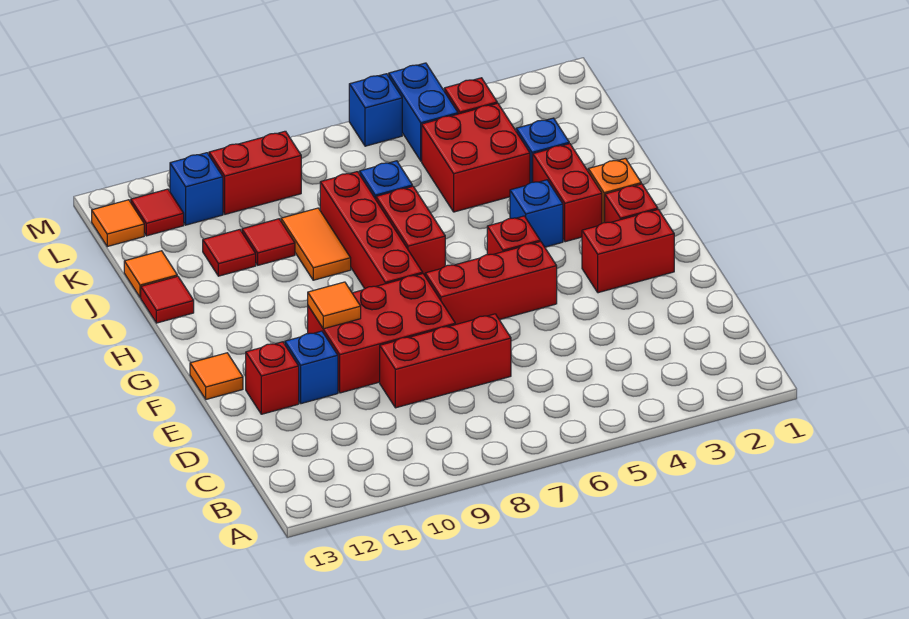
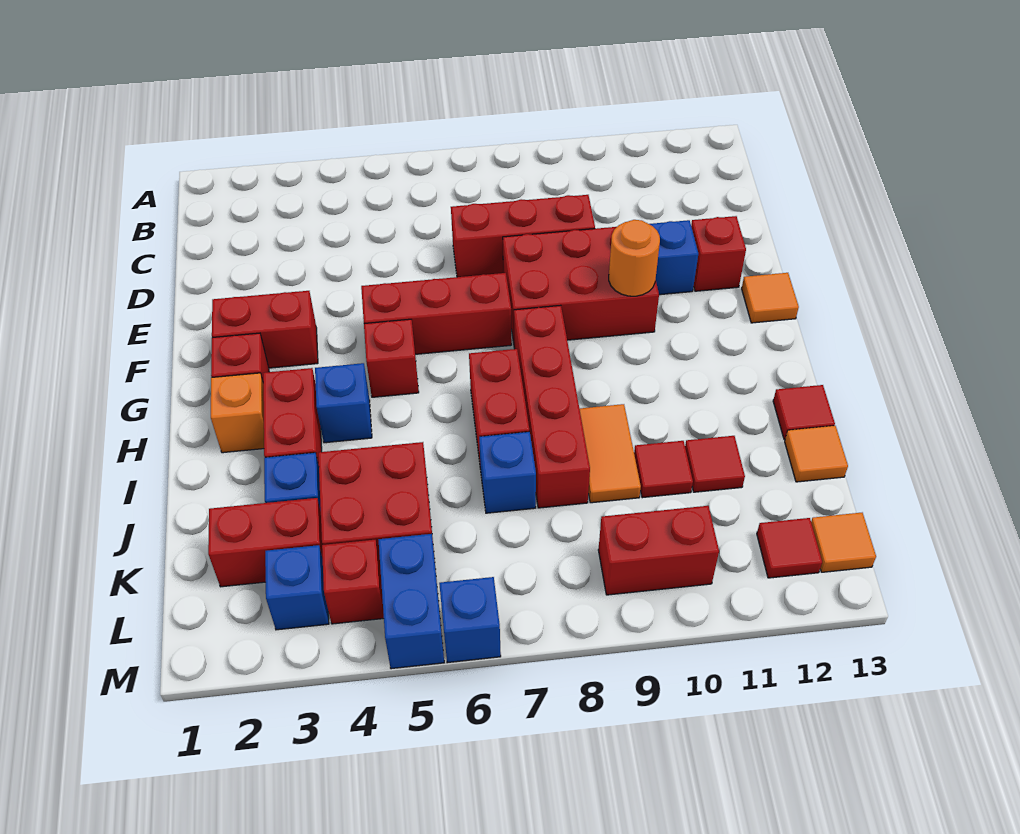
orange tile F10 level 2 -> orange round brick F10 level 2
none -> red brick K2:K3 level 1
blue brick L11 level 1 -> blue brick L3 level 1

